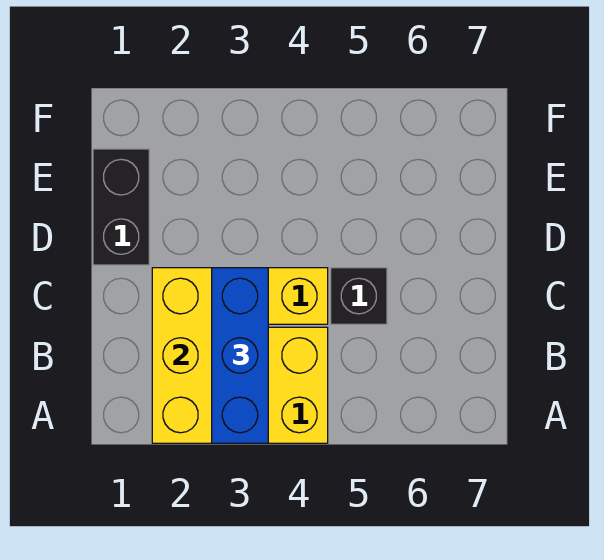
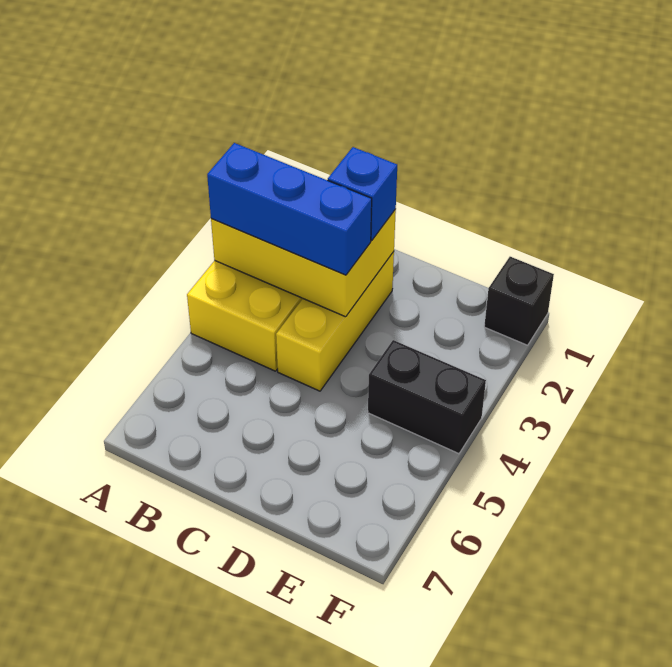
none -> blue brick C2 level 3
black brick C5 level 1 -> black brick F1 level 1
black brick D1:E1 level 1 -> black brick E4:F4 level 1

